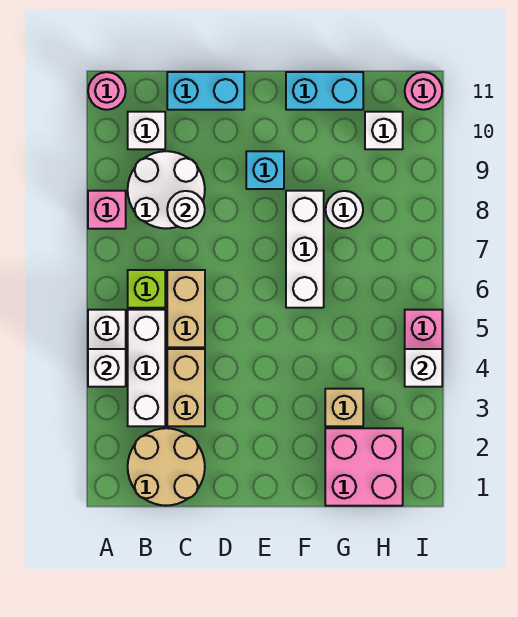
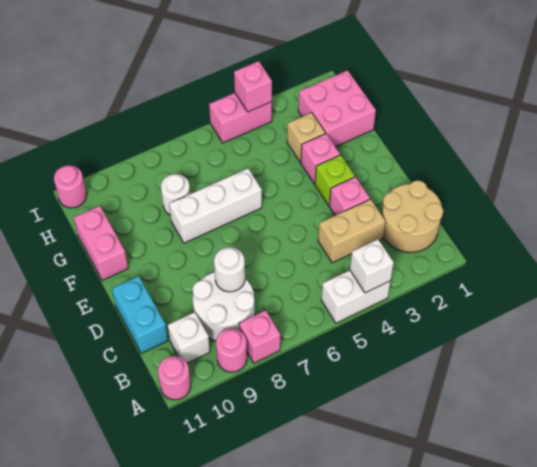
none -> pink round brick A9 level 1
white brick B3:B5 level 1 -> none
lime brick B6 level 1 -> lime brick E3 level 1
tan brick C5:C6 level 1 -> none
none -> pink brick D3 level 1
cyan brick E9 level 1 -> none
none -> pink brick F3 level 1
cyan brick F11:G11 level 1 -> pink brick F11:G11 level 1
white brick H10 level 1 -> none
white brick I4 level 2 -> pink brick I4 level 2

